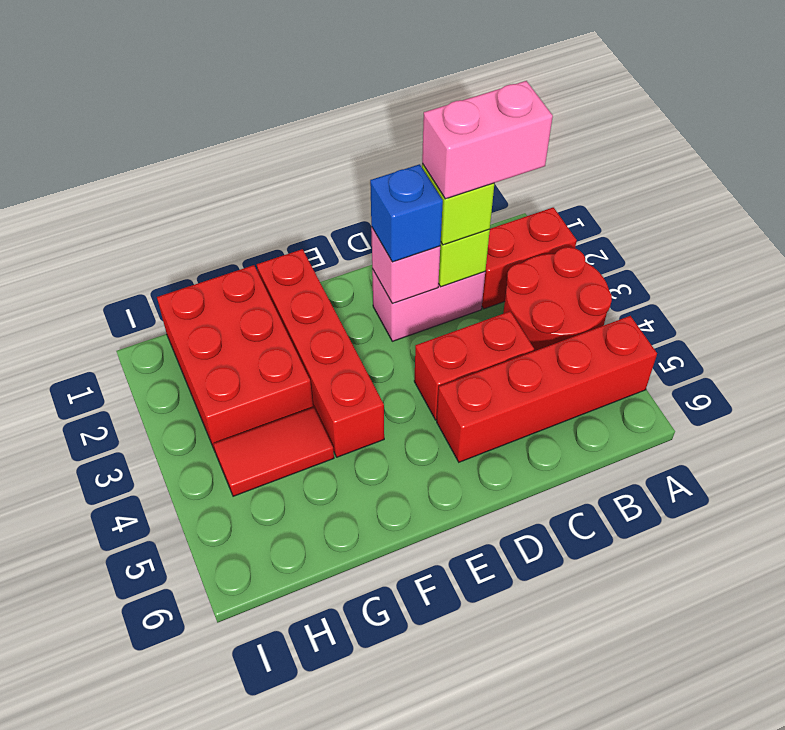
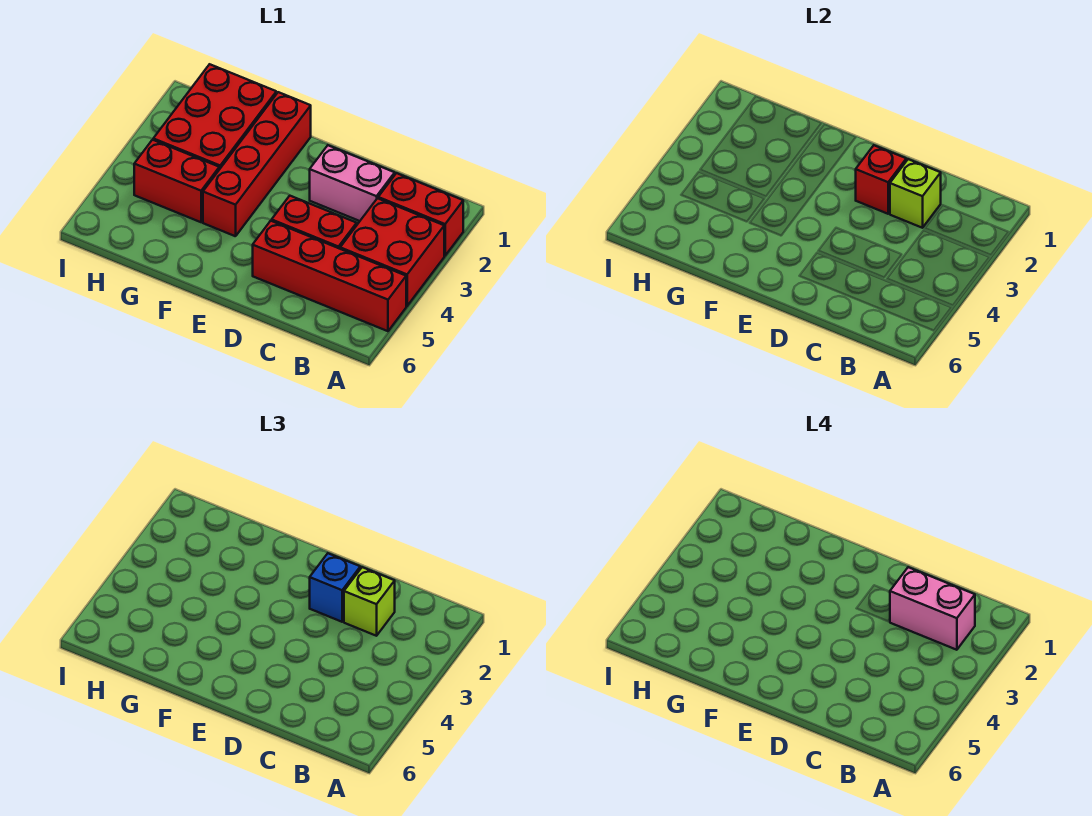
red round brick A3:B4 level 1 -> red brick A3:B4 level 1
pink brick D2 level 2 -> red brick D2 level 2
red tile G4:H4 level 1 -> red brick G4:H4 level 1

